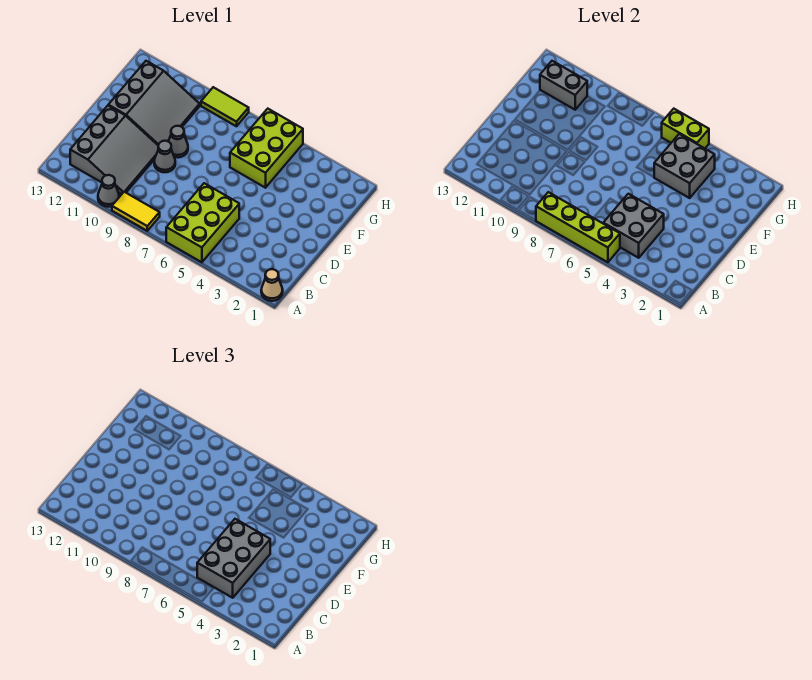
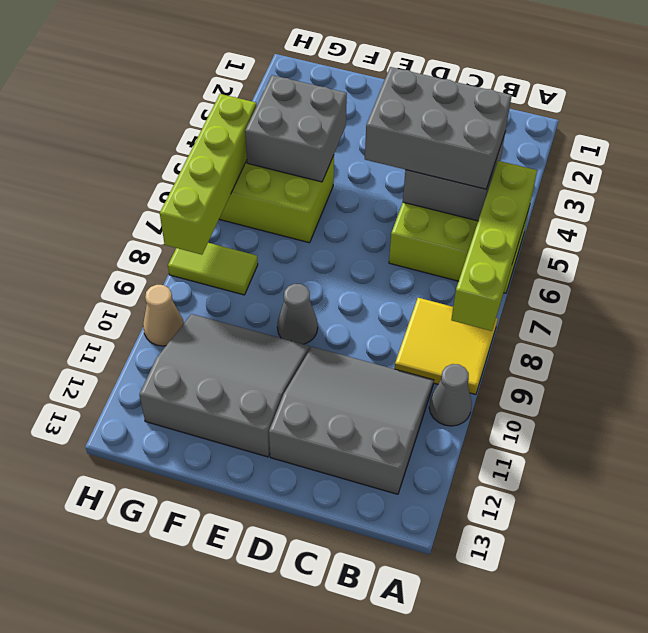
tan cone A1 level 1 -> tan cone H10 level 1
yellow tile A8:A9 level 1 -> yellow tile A8:B9 level 1
grey cone D9 level 1 -> none
grey brick G11:G12 level 2 -> none
lime brick H5:H6 level 2 -> lime brick H5:H8 level 2
lime tile H8:H9 level 1 -> lime tile G8:H8 level 1

